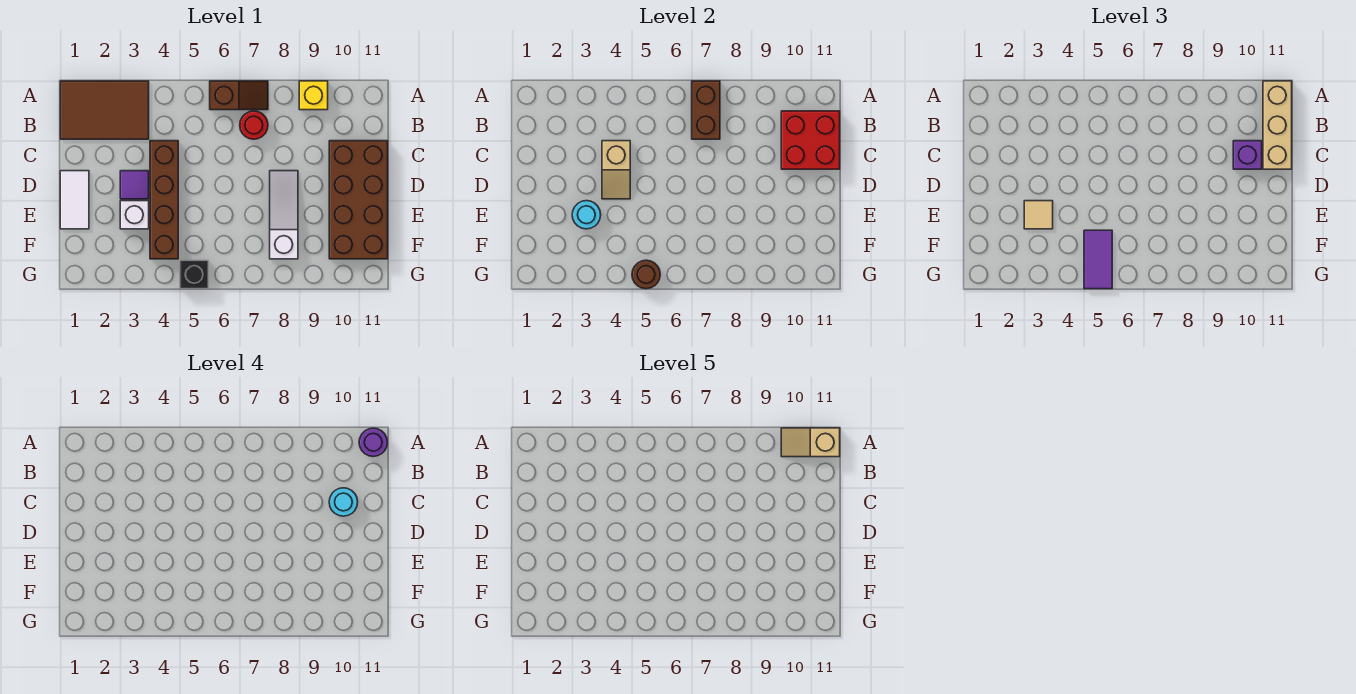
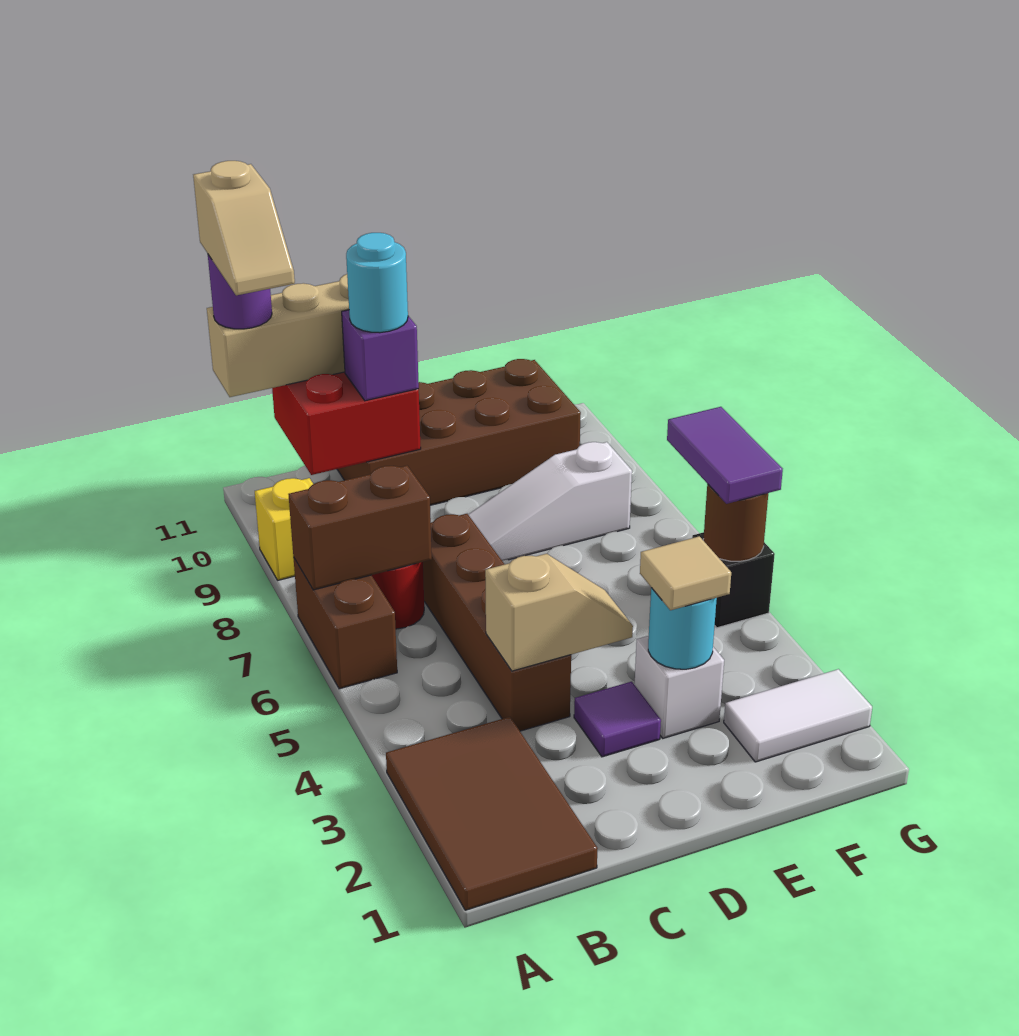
brown slope A6:A7 level 1 top 6 -> brown brick A6:A7 level 1
brown brick C4:F4 level 1 -> brown brick C4:C7 level 1
white tile D1:E1 level 1 -> white tile F2:G2 level 1
purple tile F5:G5 level 3 -> purple tile G5:G6 level 3

